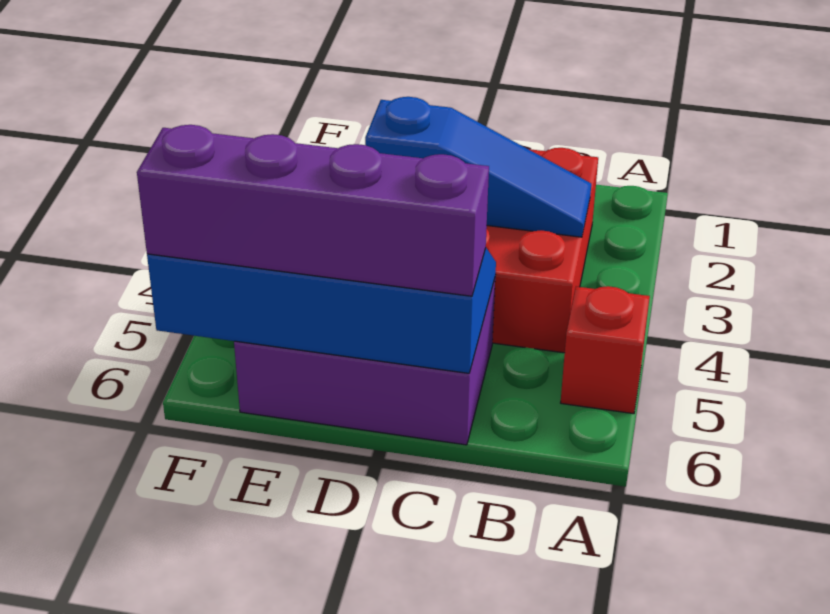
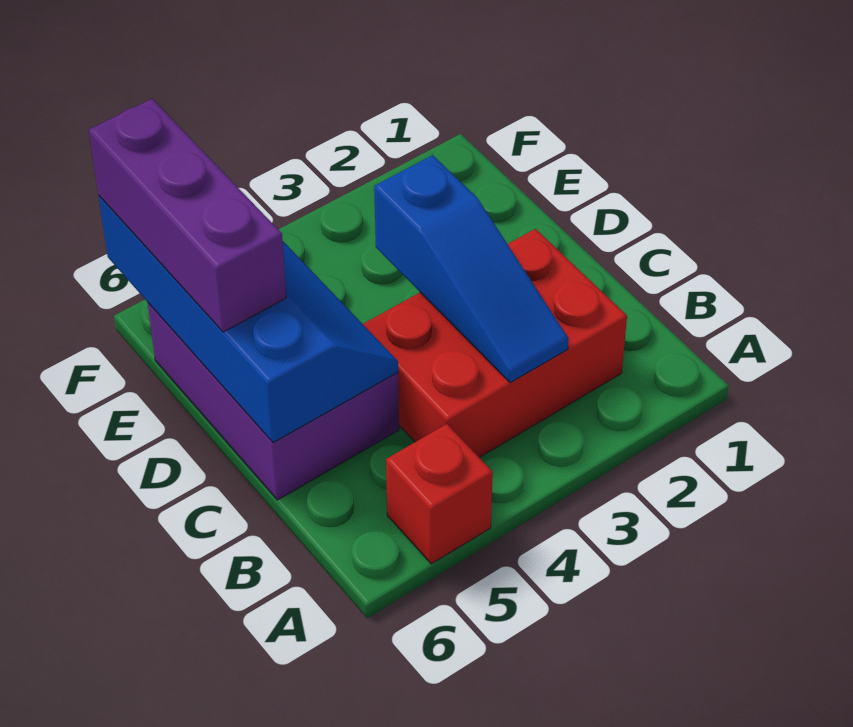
purple brick C6:F6 level 3 -> purple brick D6:F6 level 3

